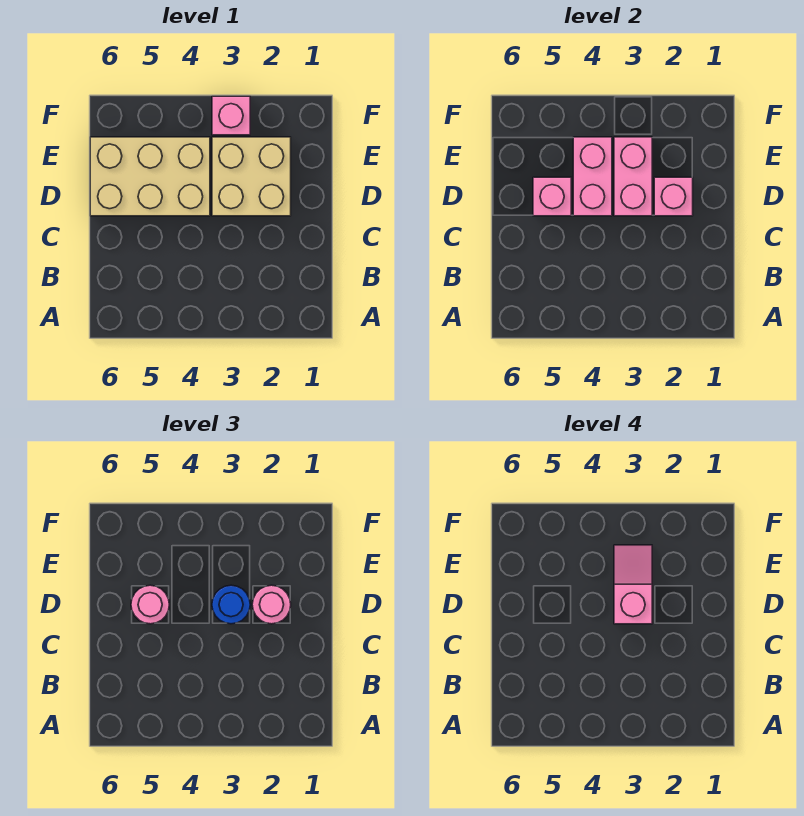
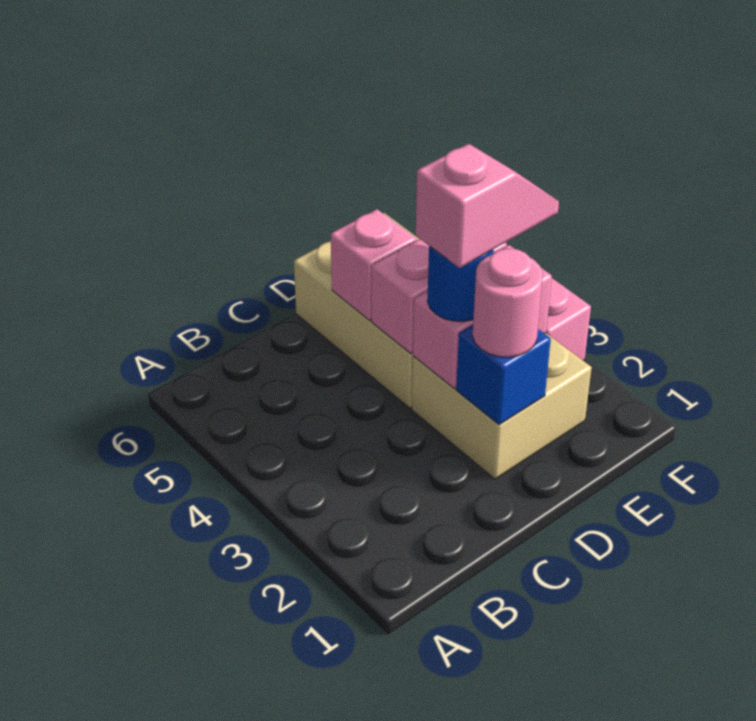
pink brick D2 level 2 -> blue brick D2 level 2
pink round brick D5 level 3 -> none

